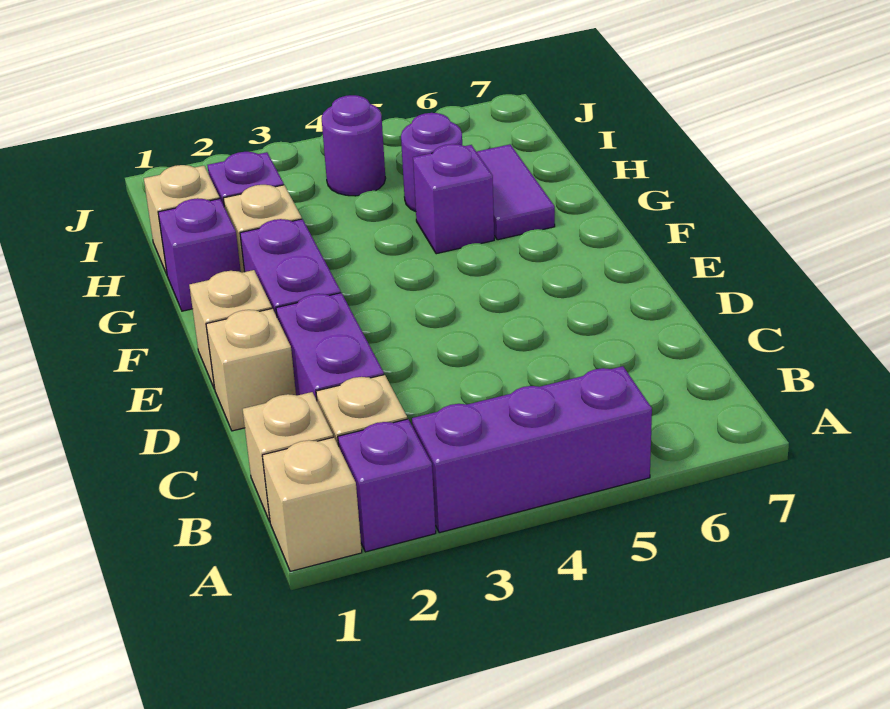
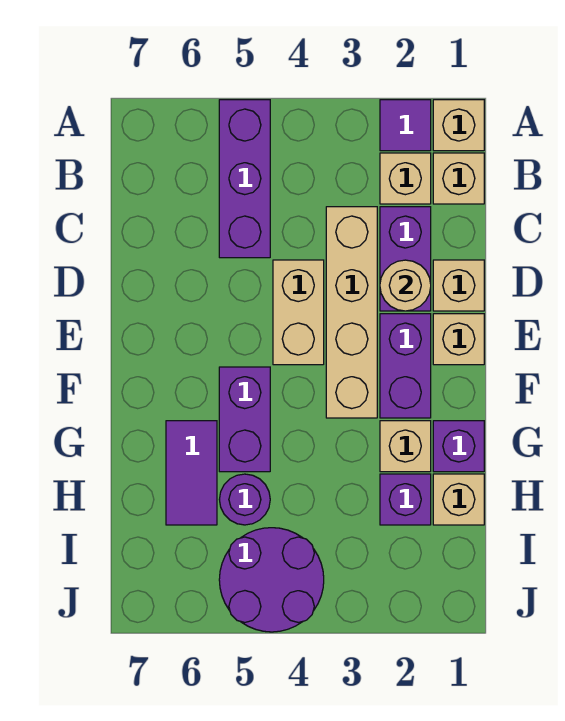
purple brick A2 level 1 -> purple tile A2 level 1
purple brick A3:A5 level 1 -> purple brick A5:C5 level 1
none -> tan brick C3:F3 level 1
none -> tan round brick D2 level 2
none -> tan brick D4:E4 level 1
purple brick G5 level 1 -> purple brick F5:G5 level 1
purple round brick I4 level 1 -> purple round brick I4:J5 level 1

